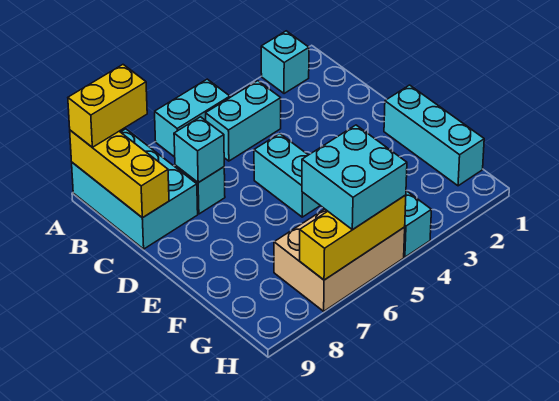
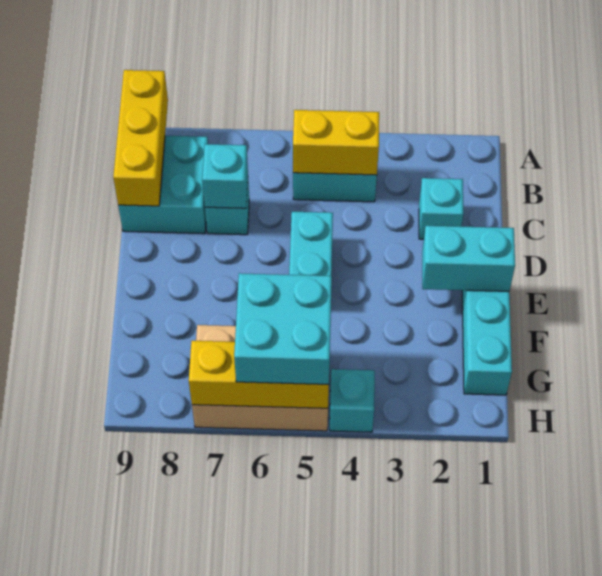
cyan brick A2 level 1 -> cyan brick C2 level 1
cyan brick A5:A6 level 1 -> cyan brick E1:E2 level 2
cyan brick A8:C9 level 1 -> cyan brick B8:C9 level 1
yellow brick A8:A9 level 3 -> yellow brick B4:B5 level 2

